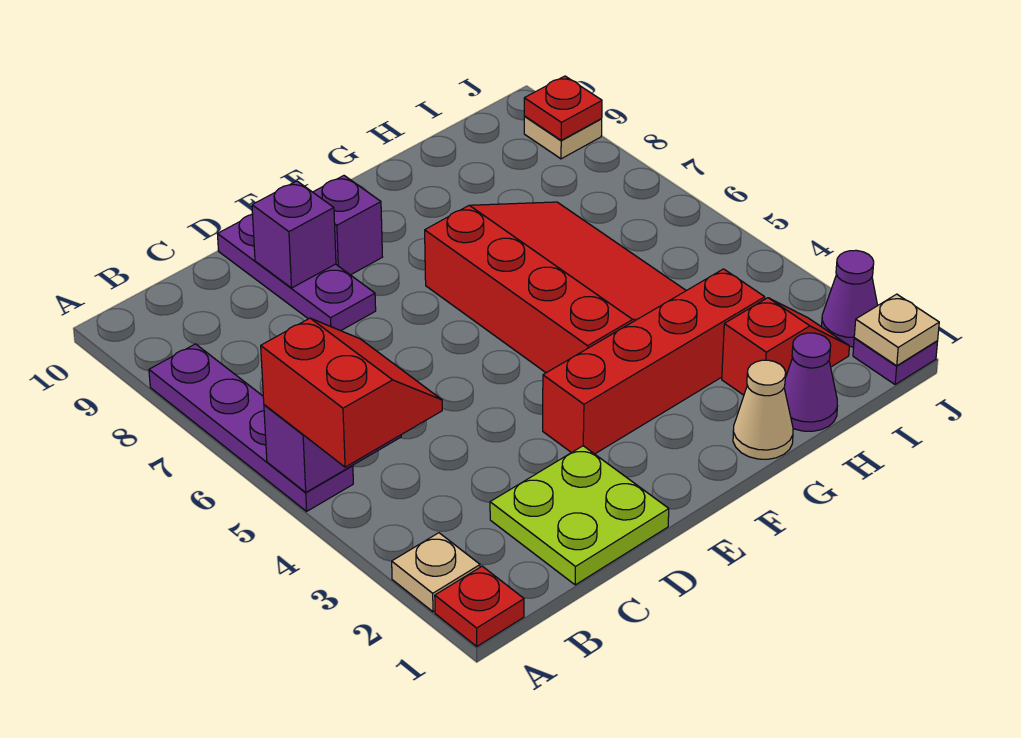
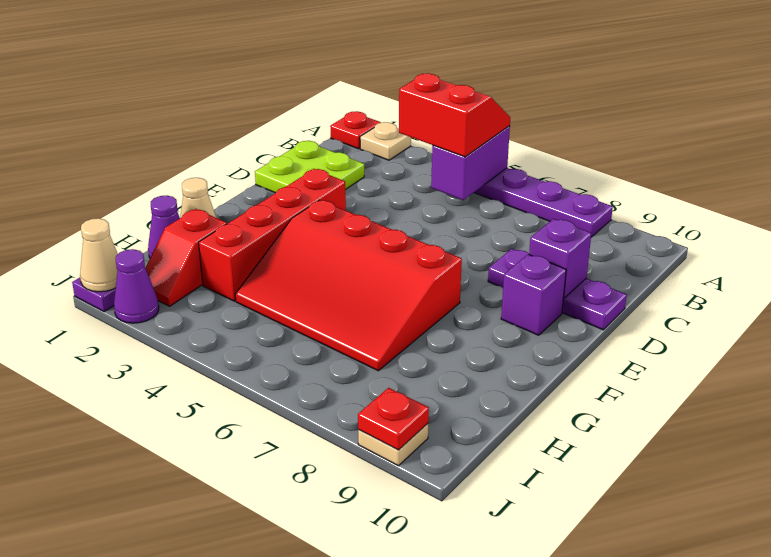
red slope A4:B5 level 3 top A -> red slope A4:B5 level 3 top B
tan plate J1 level 2 -> tan cone J1 level 2

